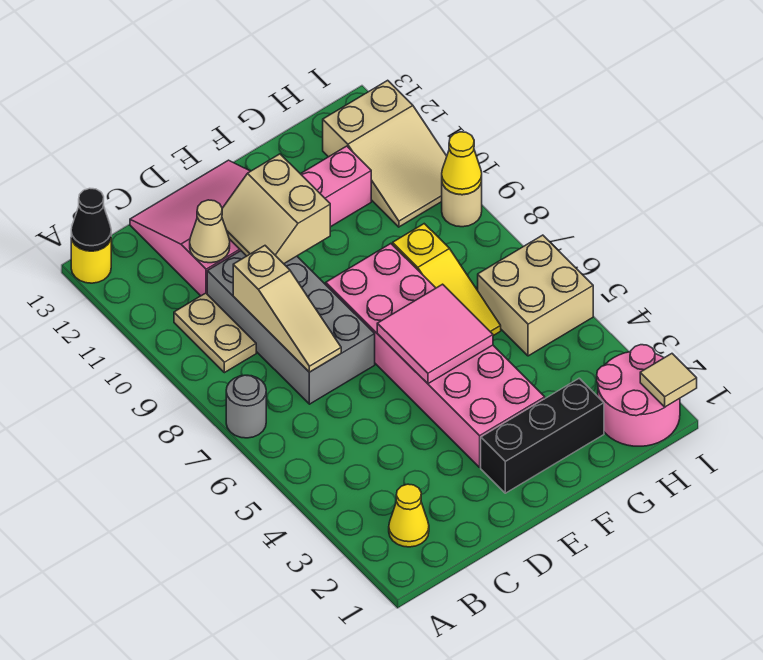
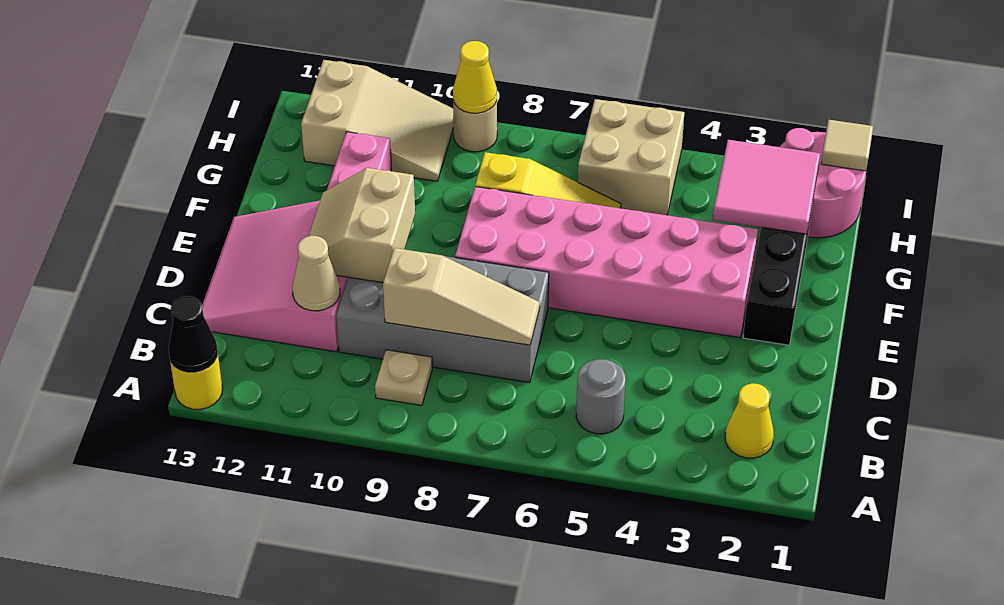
grey round brick A7 level 1 -> grey round brick B5 level 1
tan plate B9:B10 level 1 -> tan plate B9 level 1
tan slope D10:E11 level 2 top E -> tan slope D10:E11 level 2 top 10
pink tile E5:F6 level 2 -> pink tile G2:H3 level 2

